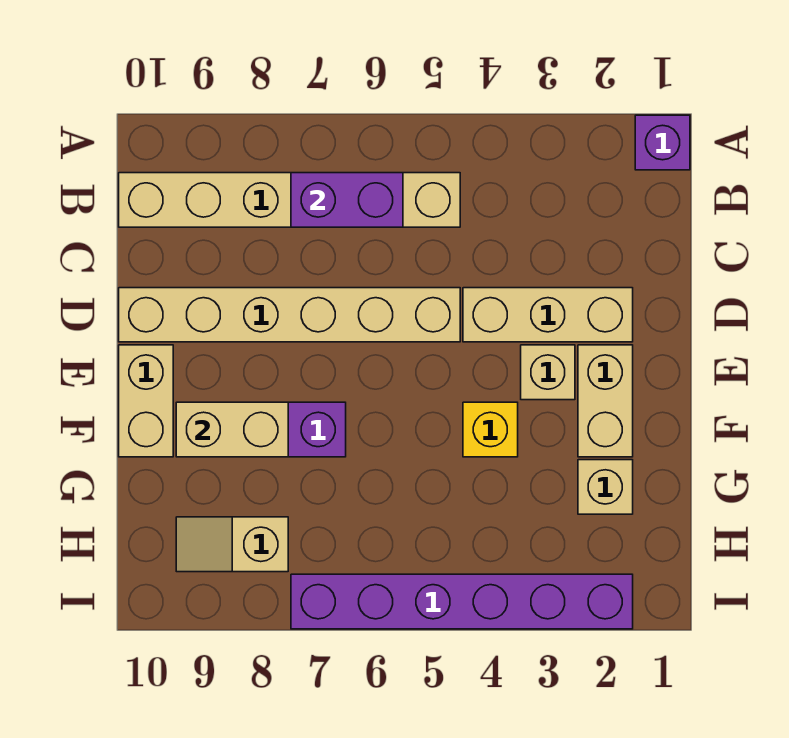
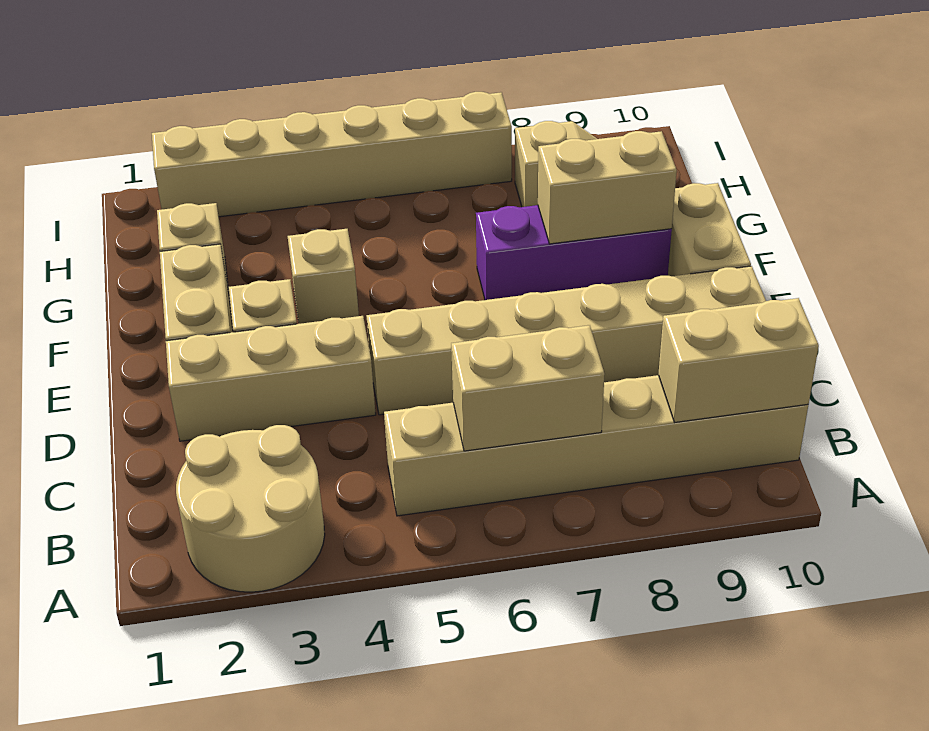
purple brick A1 level 1 -> none
none -> tan round brick A2:B3 level 1
purple brick B6:B7 level 2 -> tan brick B6:B7 level 2
none -> tan brick B9:B10 level 2
yellow brick F4 level 1 -> tan brick F4 level 1
purple brick I2:I7 level 1 -> tan brick I2:I7 level 1

